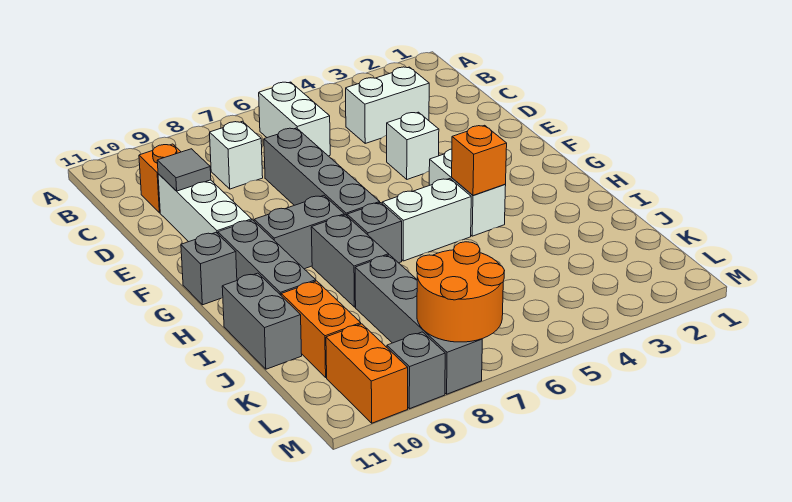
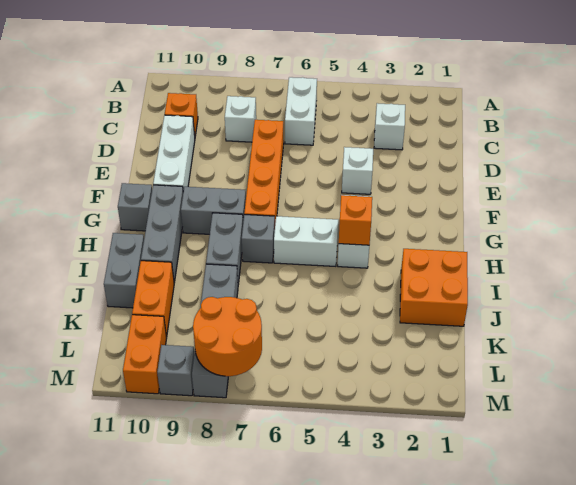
white brick C3:C4 level 1 -> white brick C3 level 1
grey brick D7:G7 level 1 -> orange brick D7:G7 level 1
grey tile D10 level 2 -> none
none -> orange brick I1:J2 level 1

